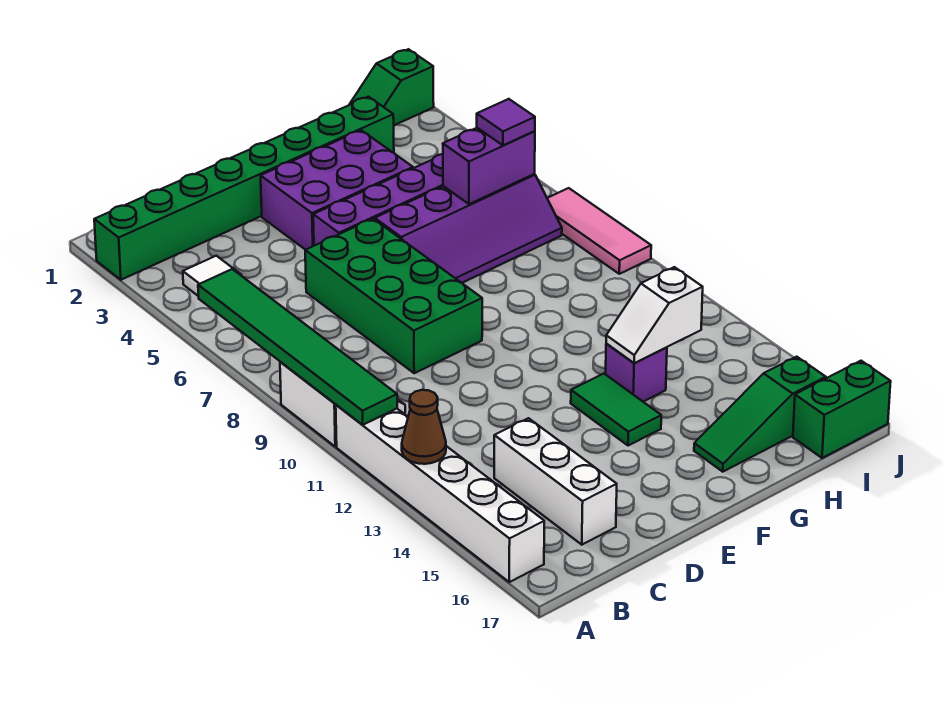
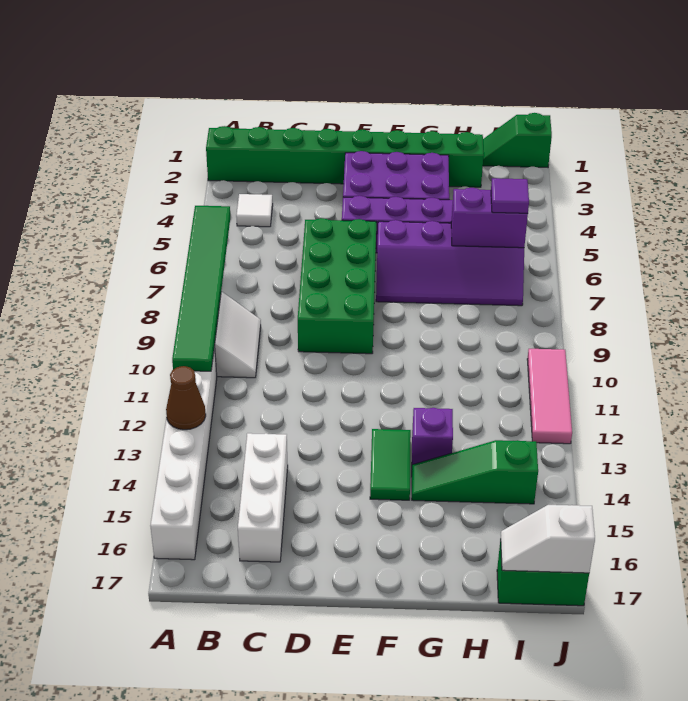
white slope G13:H13 level 2 top H -> white slope I17:J17 level 2 top J
green slope G16:I16 level 1 top I -> green slope G14:I14 level 1 top I
pink tile J7:J9 level 1 -> pink tile J10:J12 level 1

